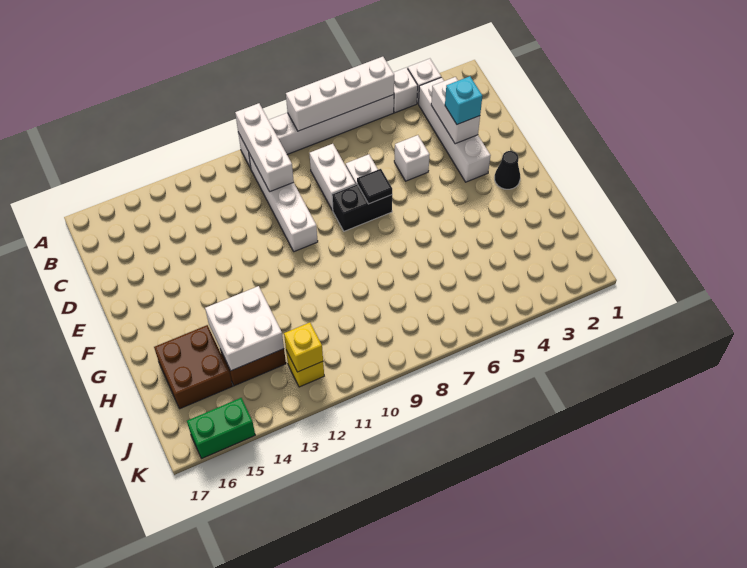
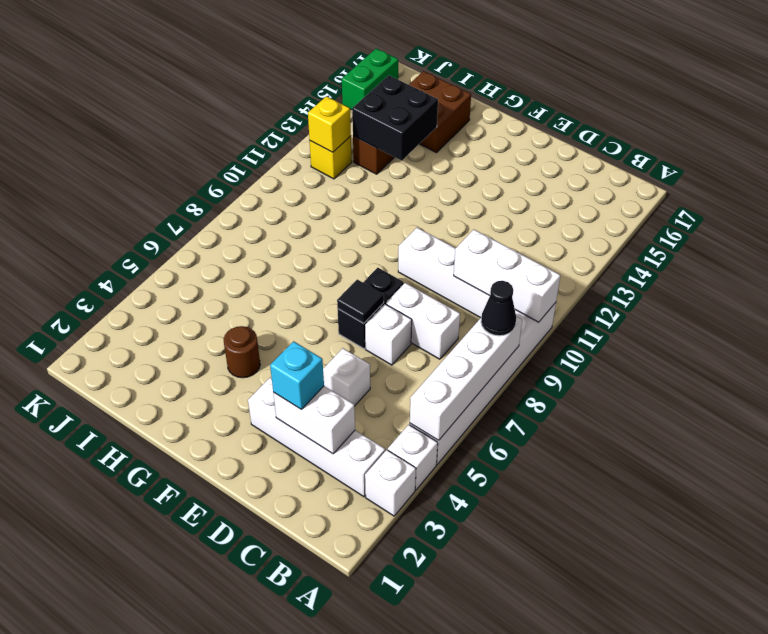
black cone F2 level 1 -> black cone A8 level 3
none -> brown round brick G4 level 1
white brick H13:I14 level 2 -> black brick H13:I14 level 2

